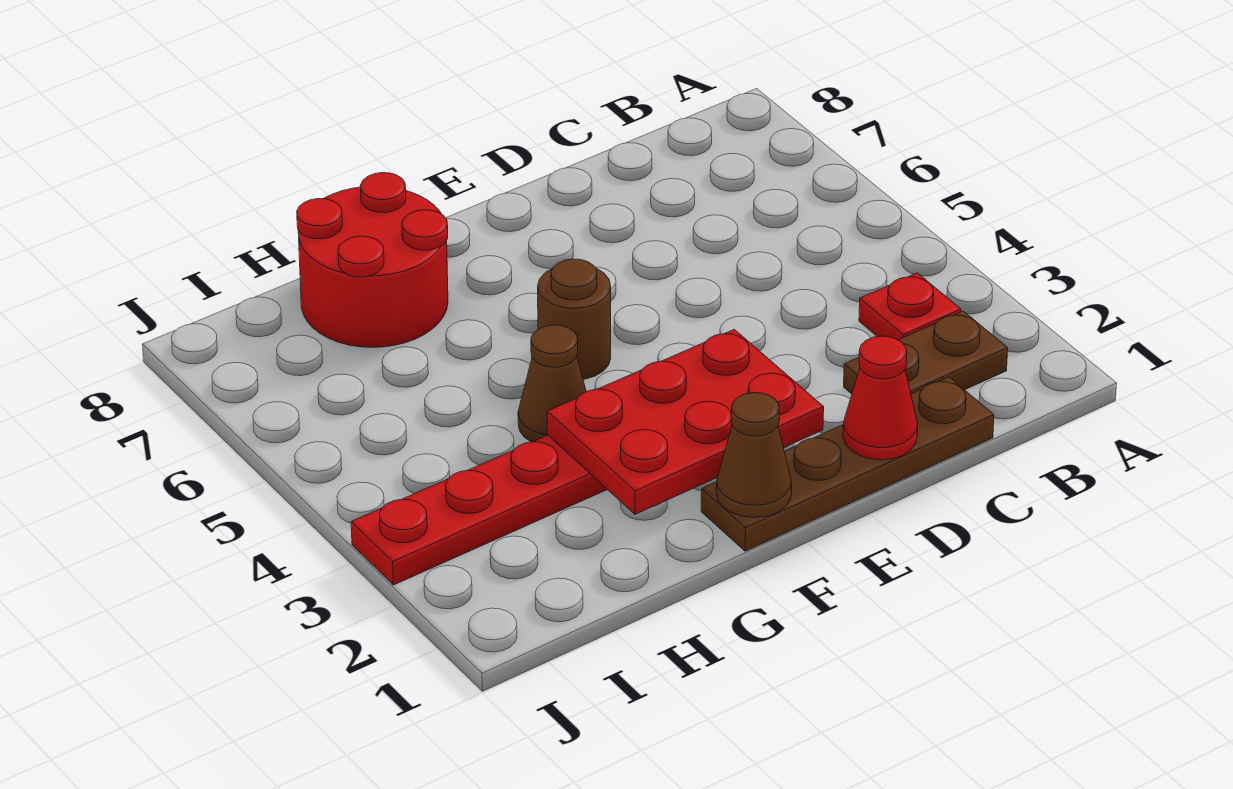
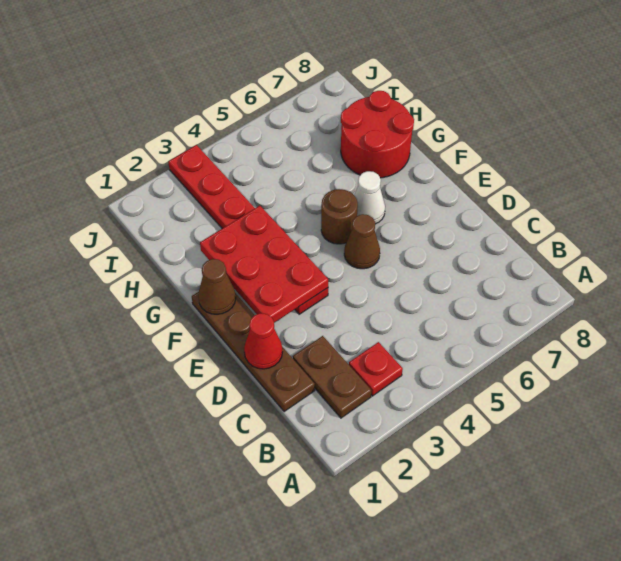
none -> white cone F6 level 1
brown cone G4 level 1 -> brown cone E5 level 1

